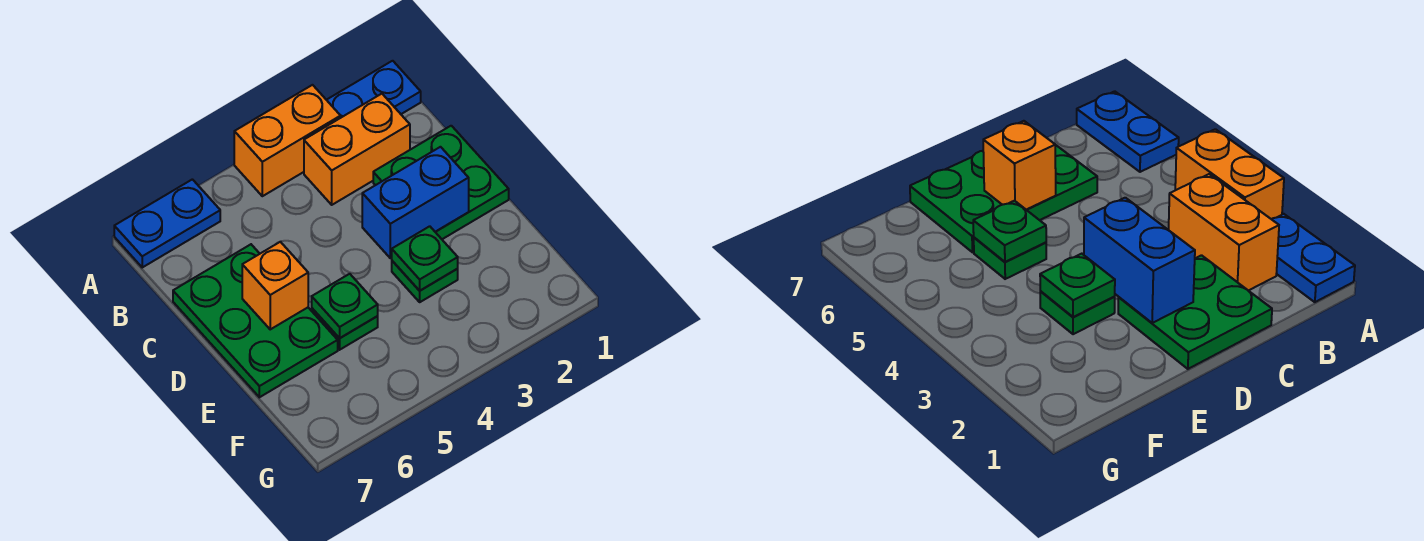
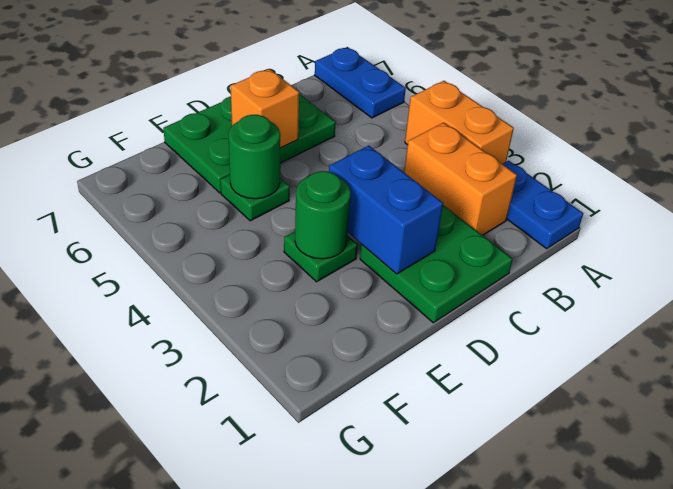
green plate E3 level 2 -> green round brick E3 level 2
green plate E5 level 2 -> green round brick E5 level 2

